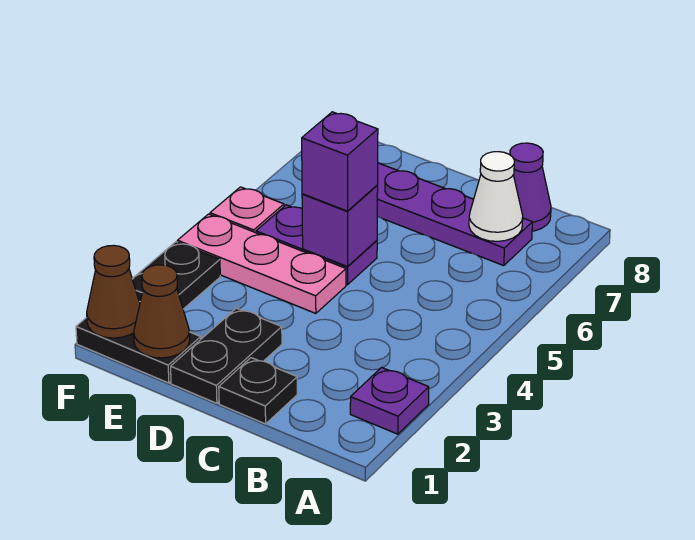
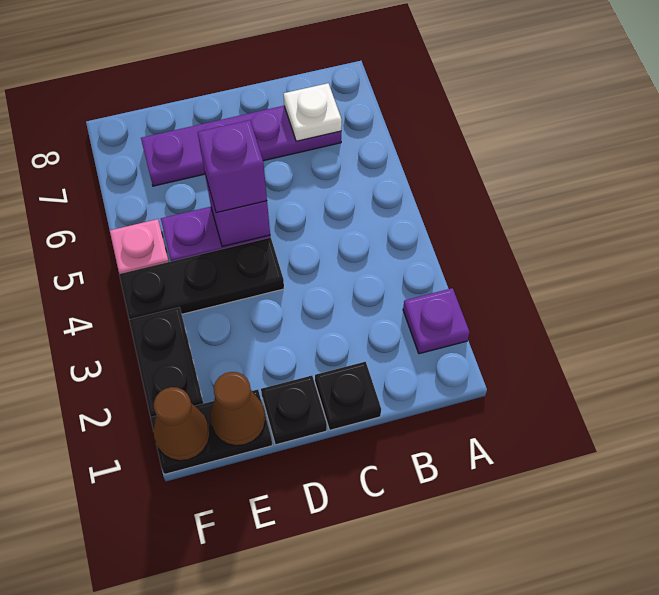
white cone B7 level 2 -> white plate B7 level 2
purple cone B8 level 1 -> none
black plate D1:D2 level 1 -> black plate D1 level 1
pink plate D4:F4 level 1 -> black plate D4:F4 level 1

